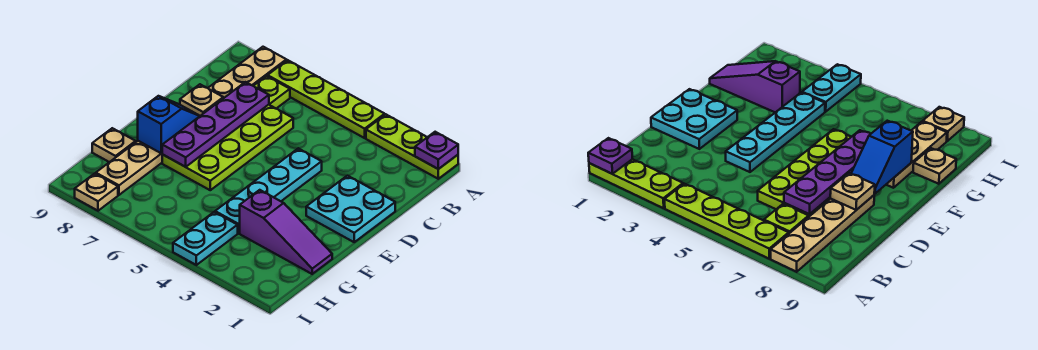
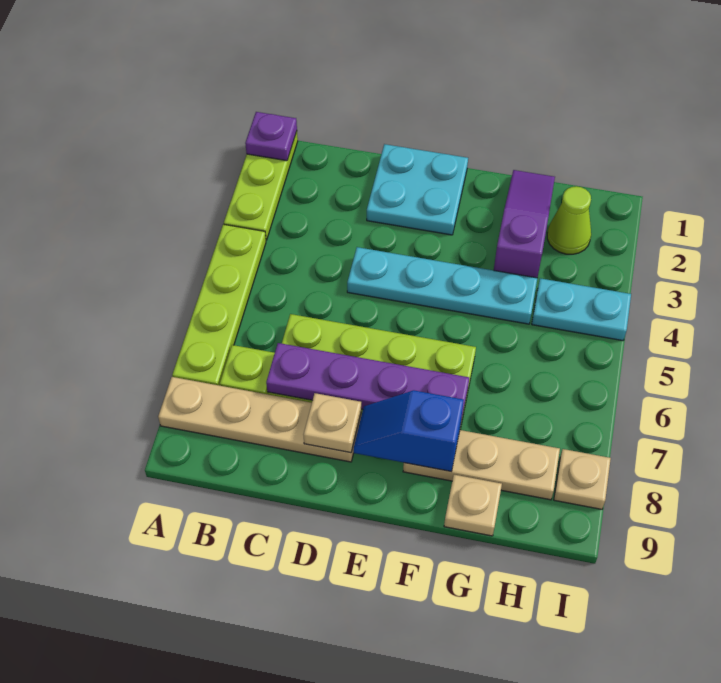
none -> lime cone H2 level 1

